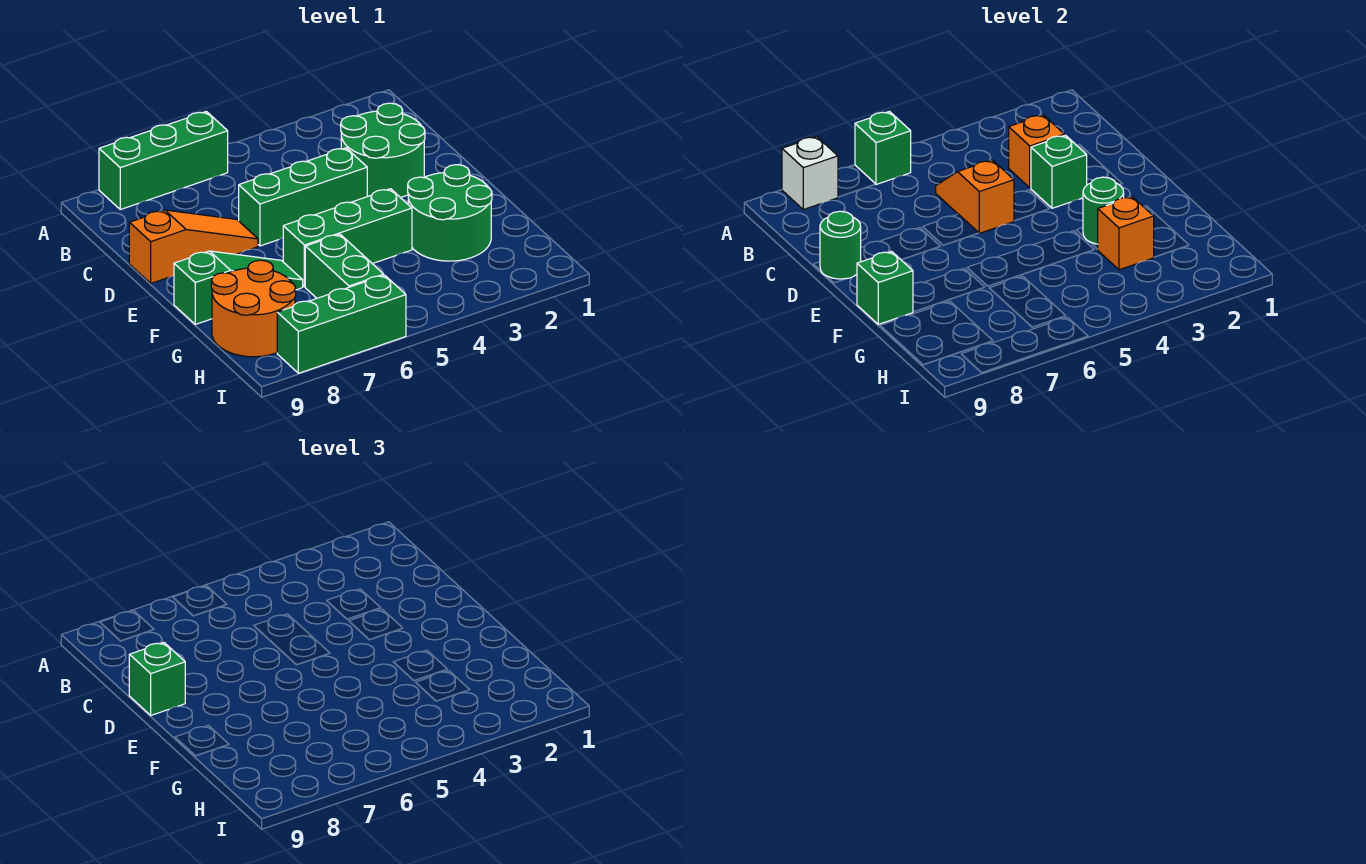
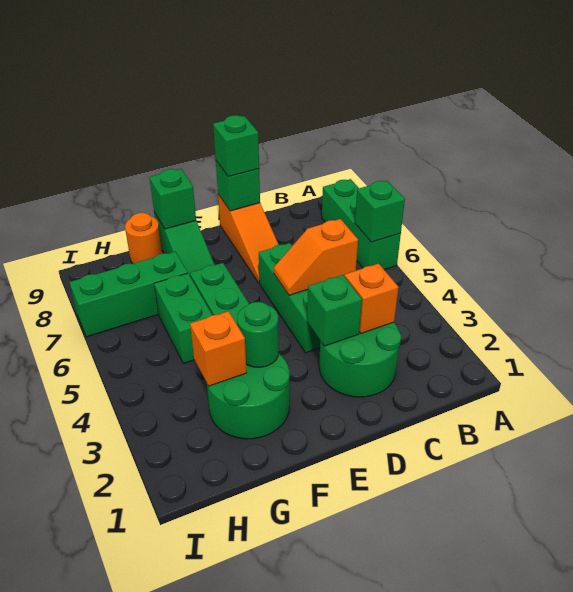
white brick A8 level 2 -> none
orange slope C5:D5 level 2 top D -> orange slope C5:D5 level 2 top C
green round brick D9 level 2 -> green brick D9 level 2
green brick G6:H6 level 1 -> green brick G5:G6 level 1
orange round brick G8:H9 level 1 -> orange round brick G9 level 1
green brick I6:I8 level 1 -> green brick G7:I7 level 1

